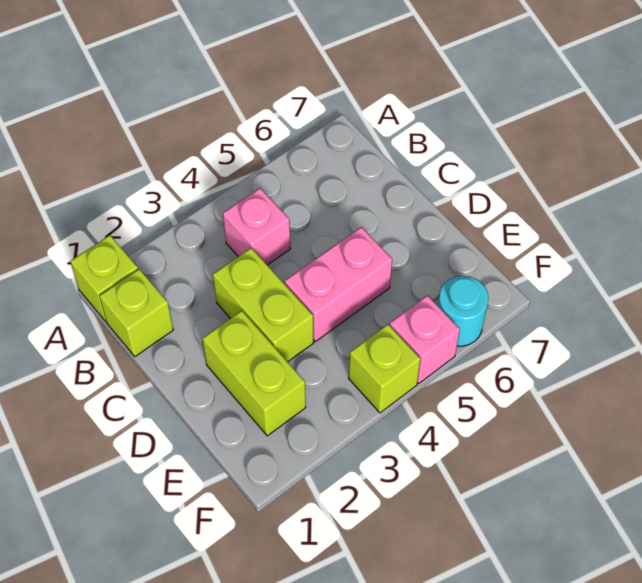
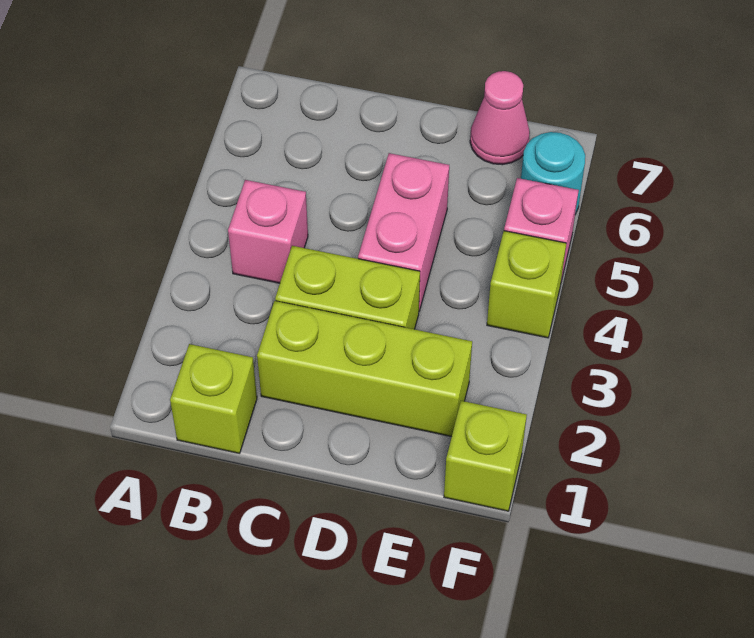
lime brick A1 level 1 -> lime brick F1 level 1
lime brick D2:E2 level 1 -> lime brick C2:E2 level 1
none -> pink cone E7 level 1

